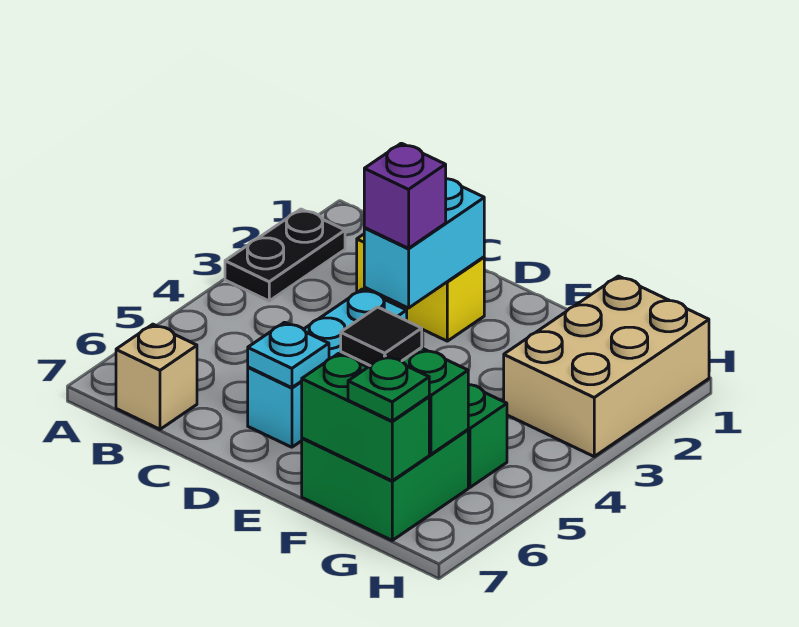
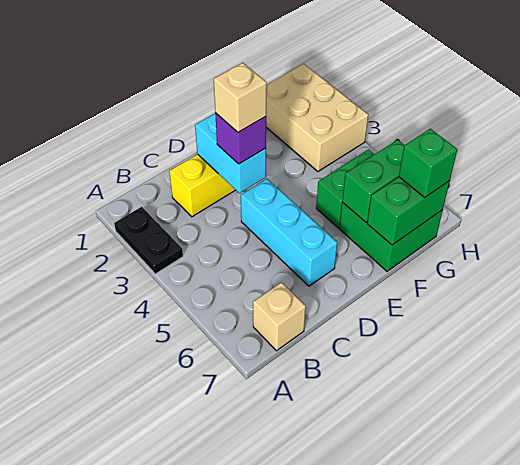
none -> tan brick D3 level 4
cyan plate D6 level 2 -> none
black tile F6 level 3 -> none
green plate G7 level 3 -> green brick G7 level 3

